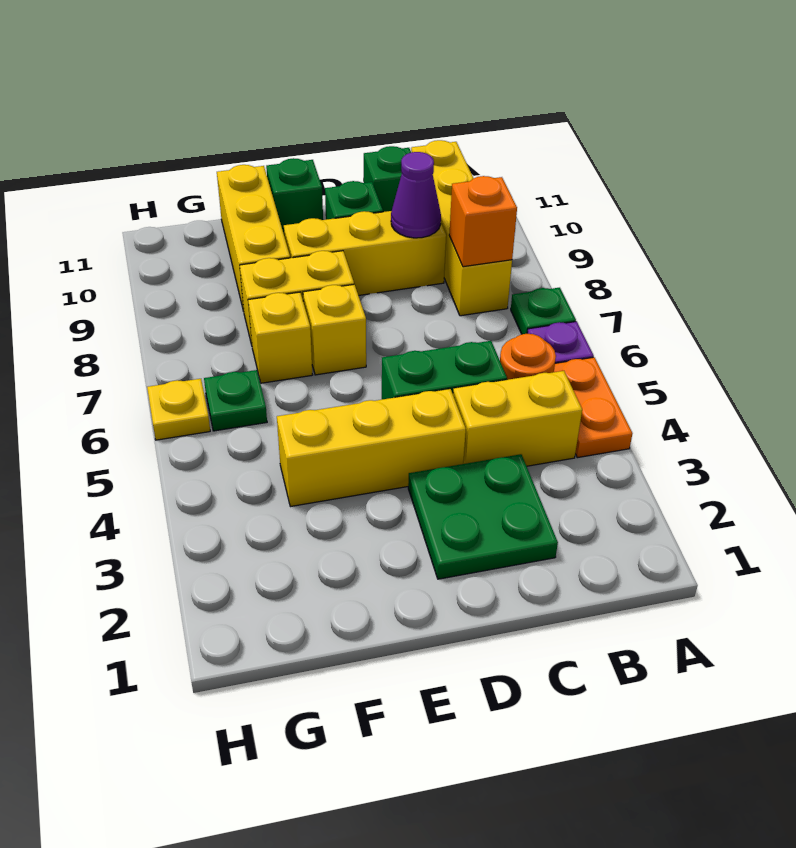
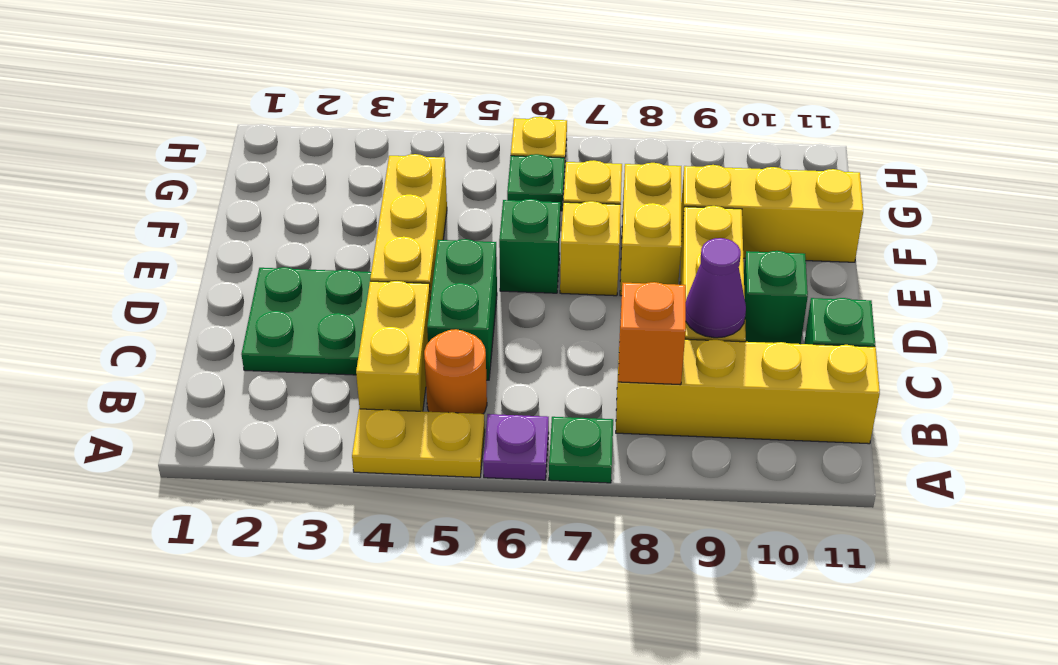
orange plate A4:A5 level 1 -> yellow plate A4:A5 level 1
green brick E11 level 1 -> green brick E6 level 1

